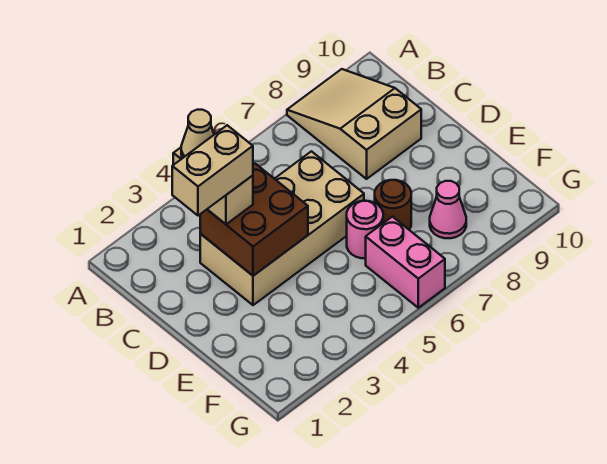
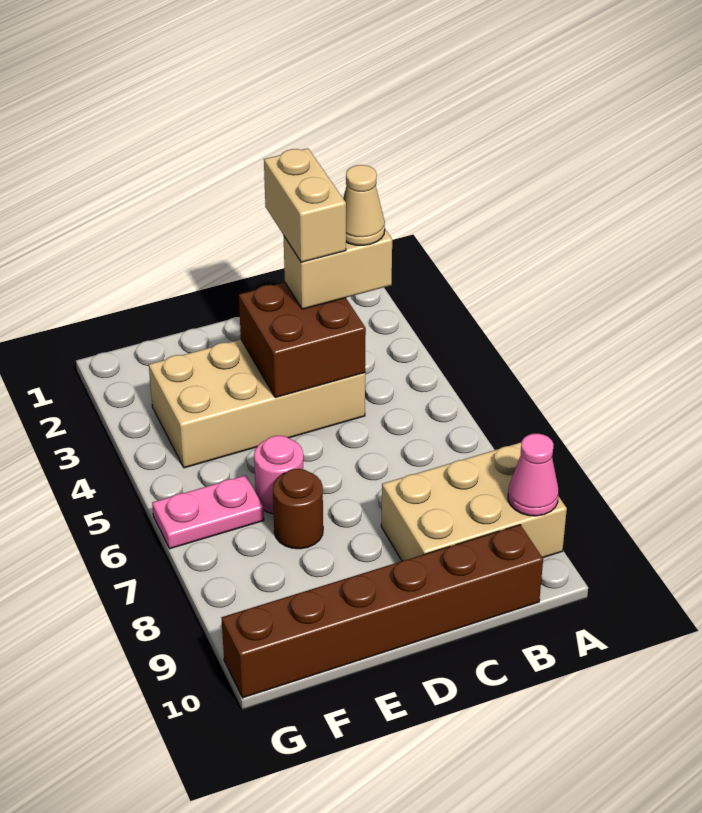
tan slope A8:C9 level 1 top C -> tan brick A8:C9 level 1
none -> brown brick B10:G10 level 1
tan brick C3:D6 level 1 -> tan brick C3:F4 level 1
pink brick F6:G6 level 1 -> pink plate F6:G6 level 1
pink cone F8 level 1 -> pink cone A9 level 2

